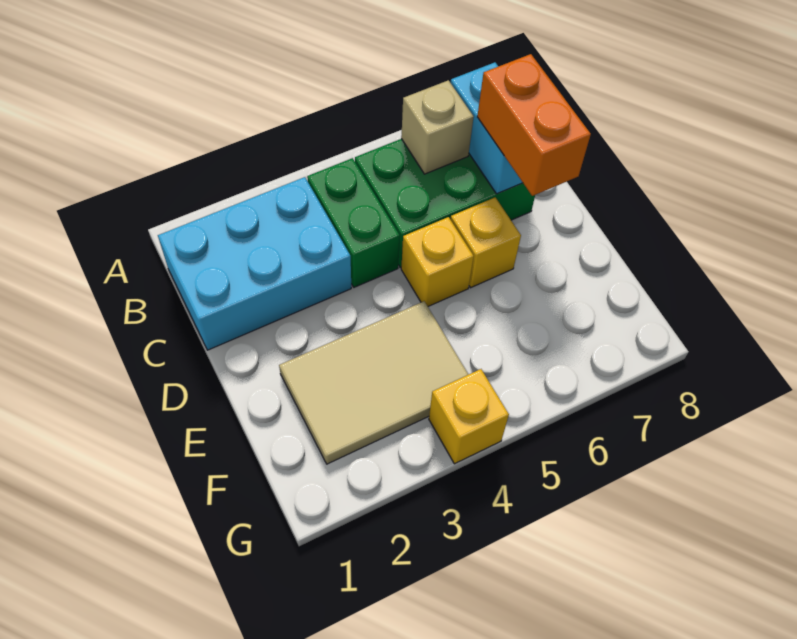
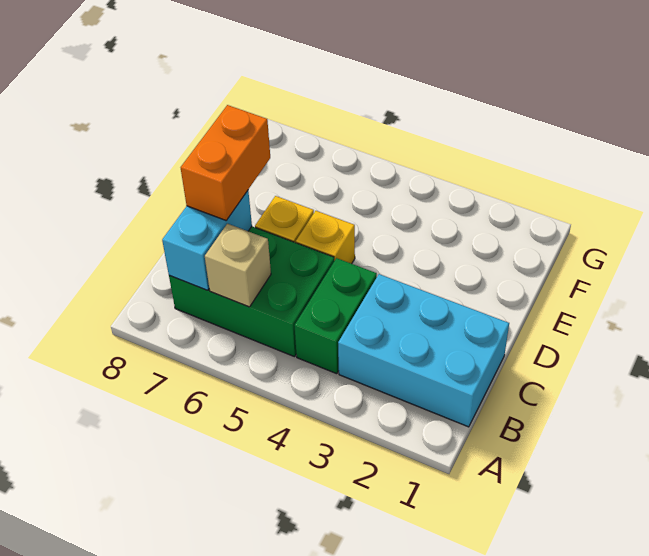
tan tile E2:F4 level 1 -> none
yellow brick G4 level 1 -> none

